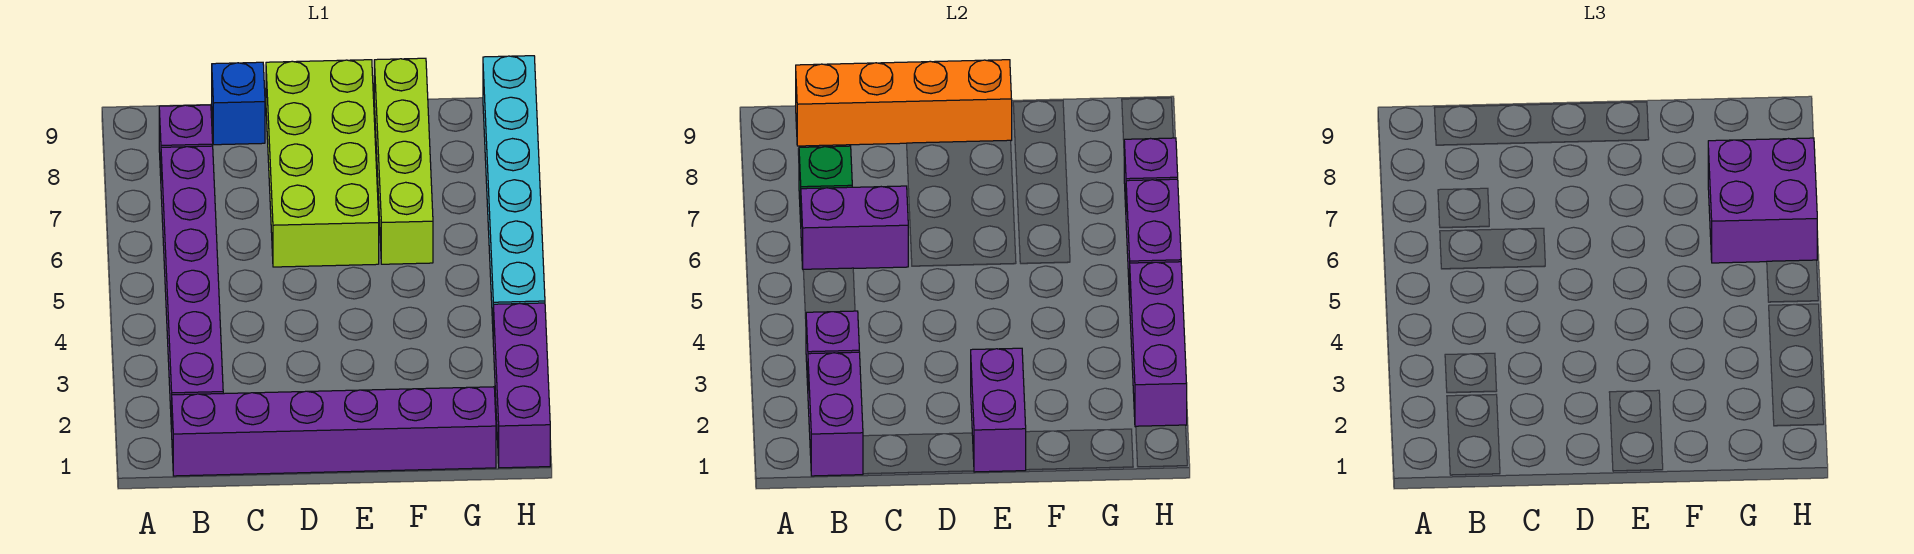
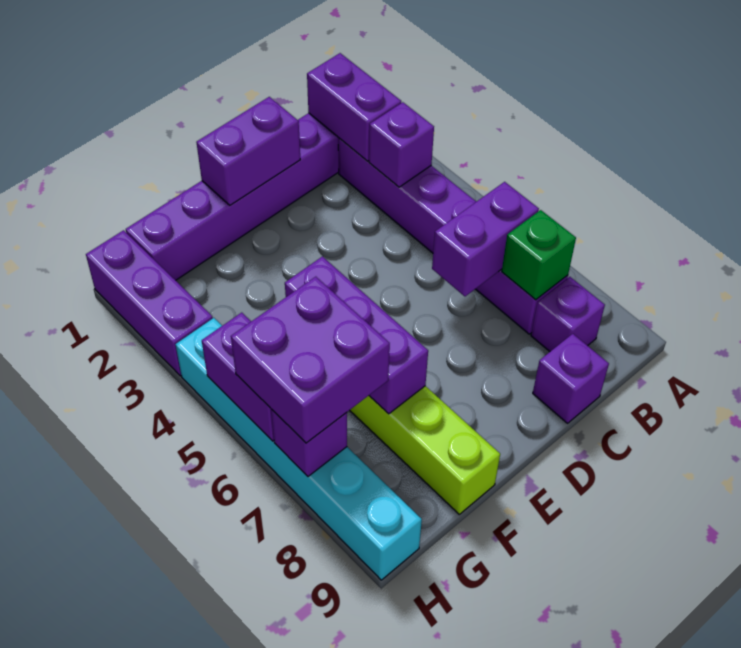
orange brick B9:E9 level 2 -> none
blue brick C9 level 1 -> purple brick C9 level 1
lime brick D6:E9 level 1 -> none
purple brick E1:E2 level 2 -> purple brick D1:E1 level 2
purple brick H2:H4 level 2 -> purple brick F5:F7 level 2

